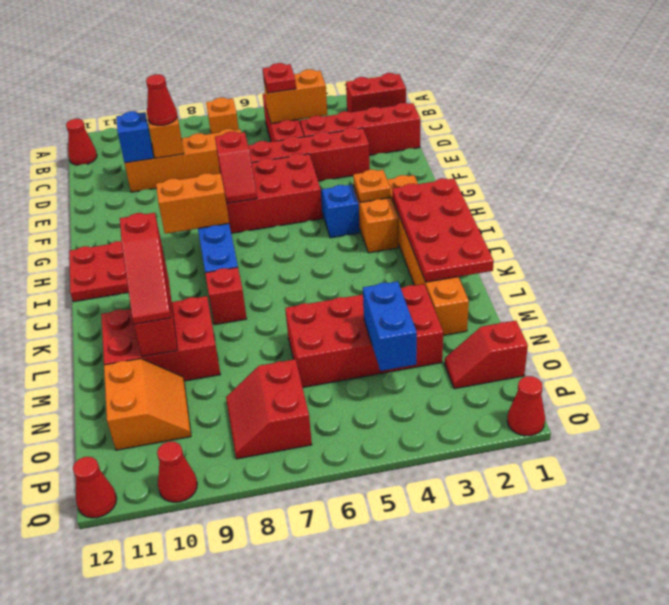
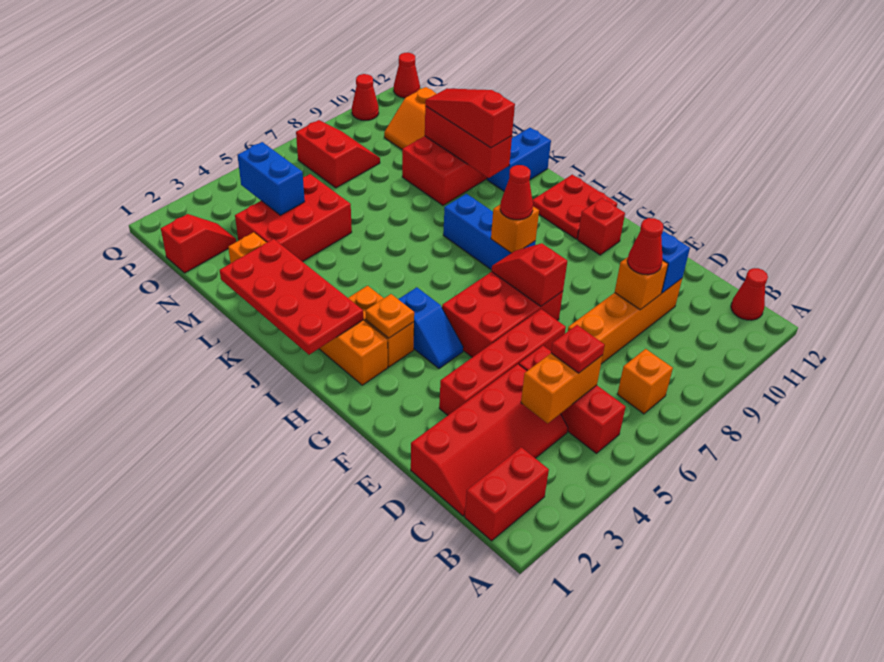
orange brick H8:H9 level 2 -> orange brick H8 level 2
red brick K8 level 1 -> red brick G11 level 1
none -> blue brick K11:K12 level 1
red brick M3:N6 level 1 -> red brick M3:N5 level 1
red cone Q1 level 1 -> red cone H8 level 3

